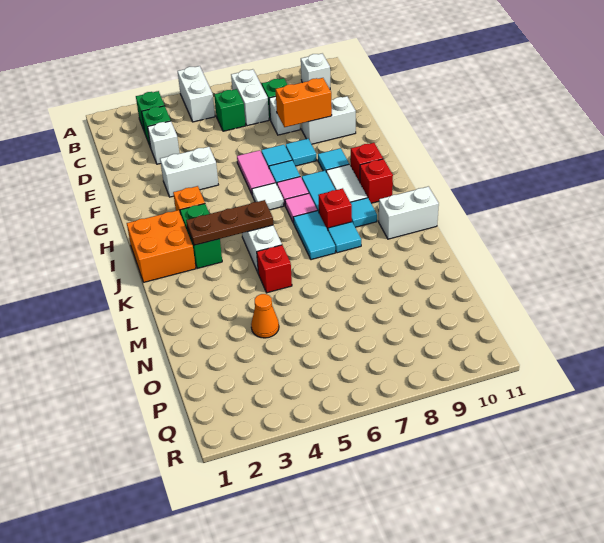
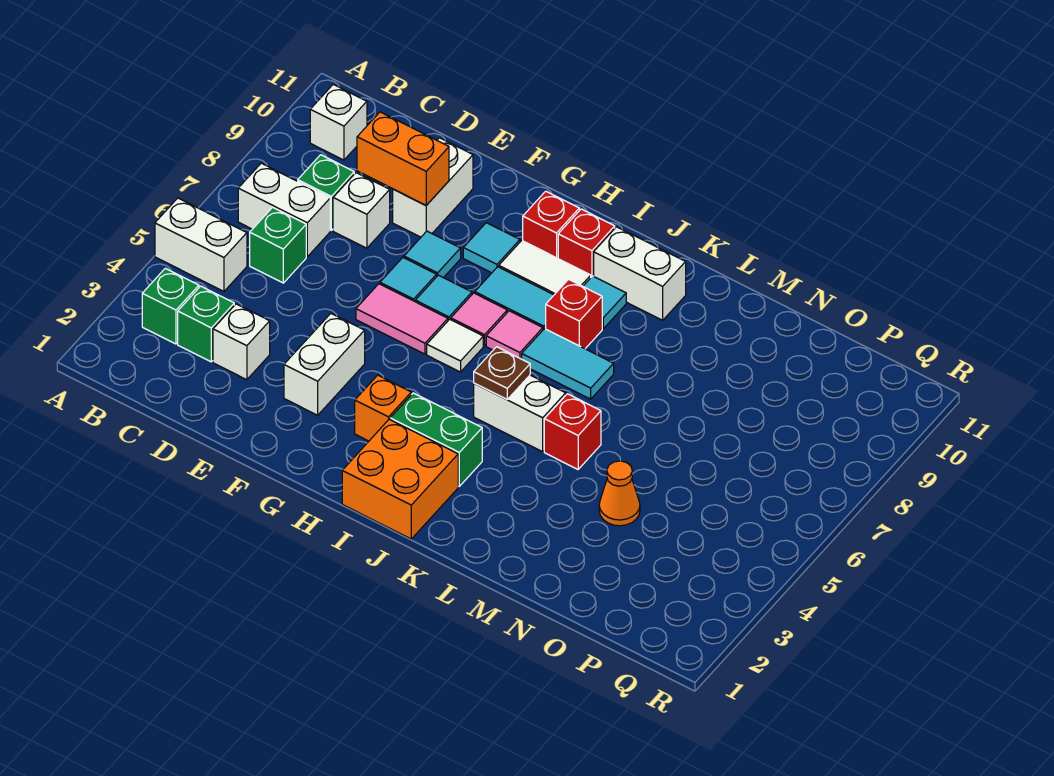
orange brick E8:E9 level 2 -> orange brick D9:E9 level 2
brown plate J3:J5 level 2 -> brown plate J5 level 2
cyan tile K8 level 1 -> none
white brick K10:K11 level 1 -> white brick J10:K10 level 1

